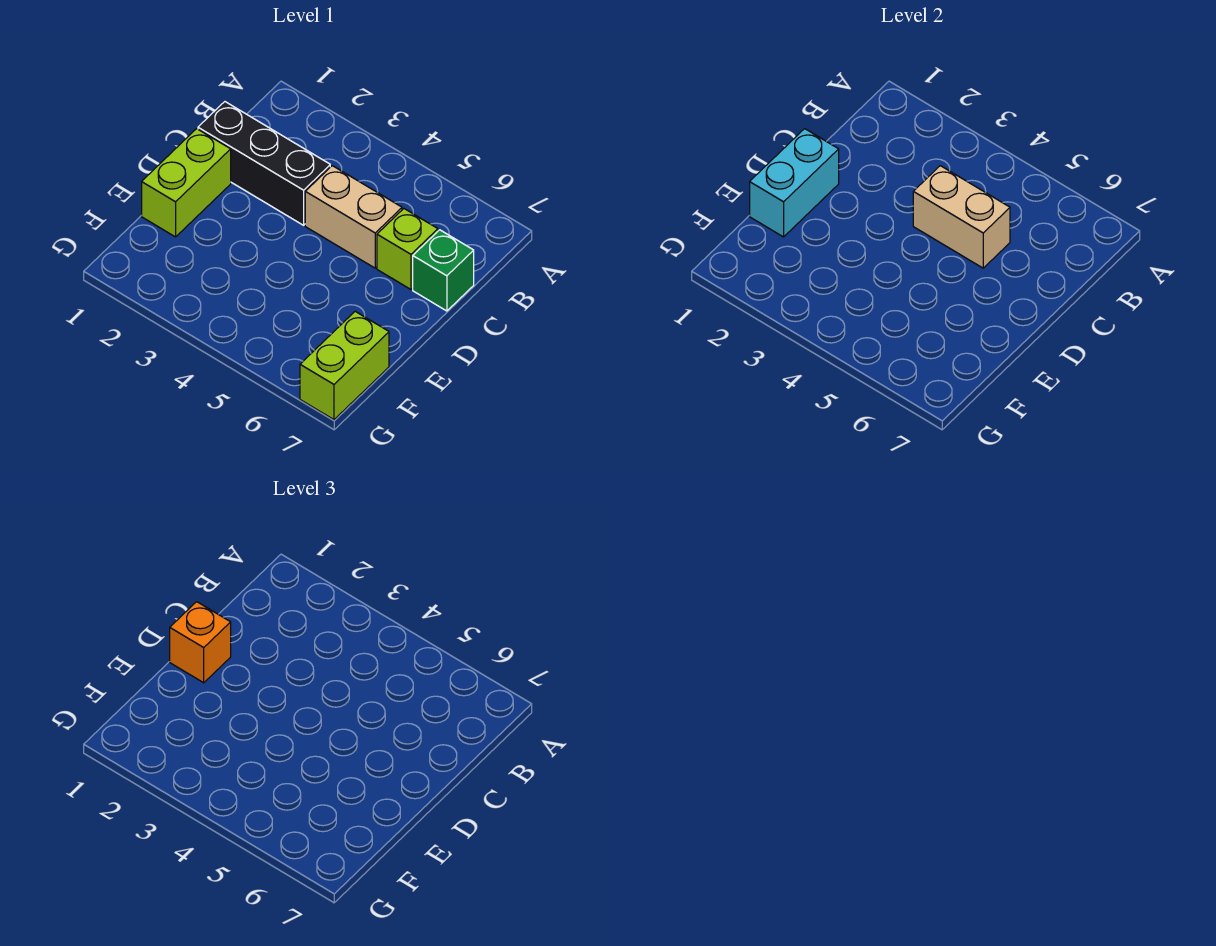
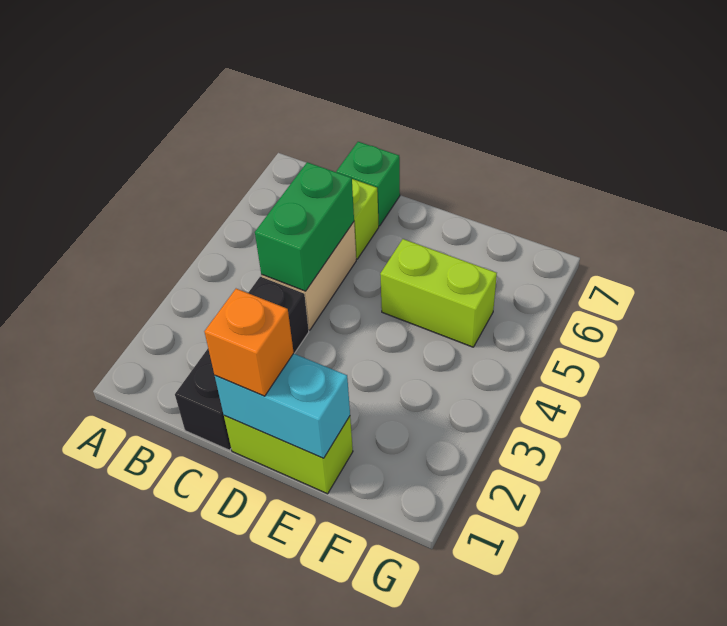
tan brick C4:C5 level 2 -> green brick C4:C5 level 2
lime brick F7:G7 level 1 -> lime brick E5:F5 level 1

